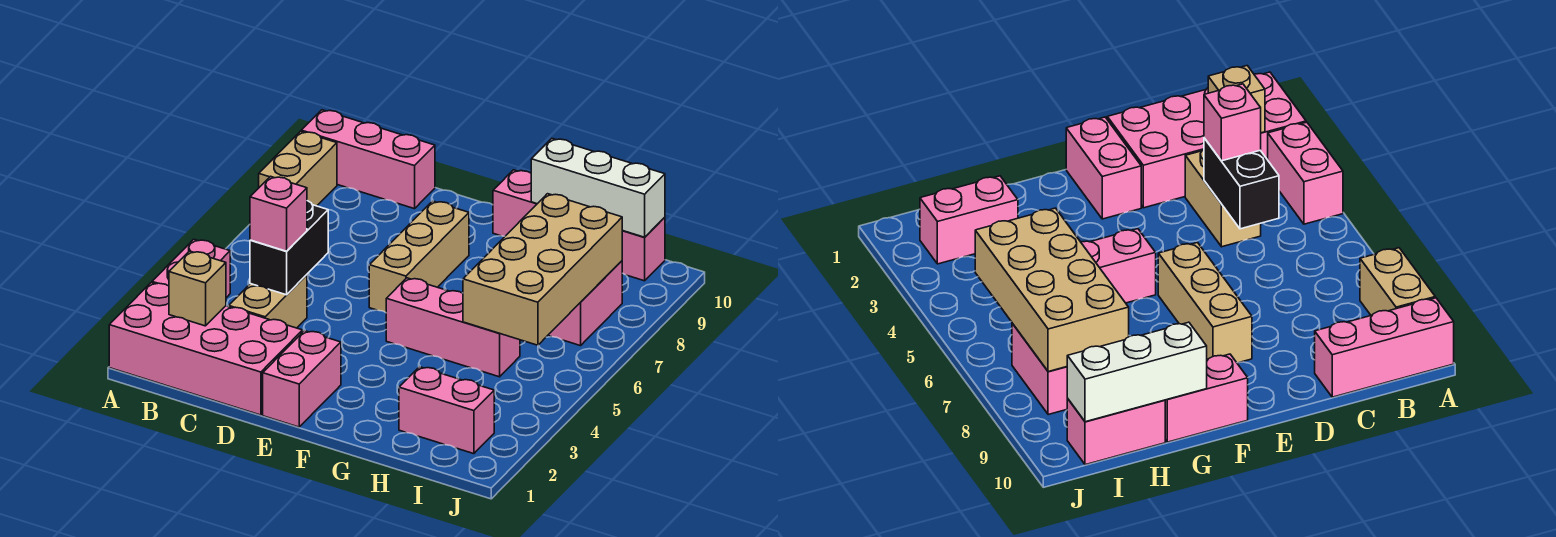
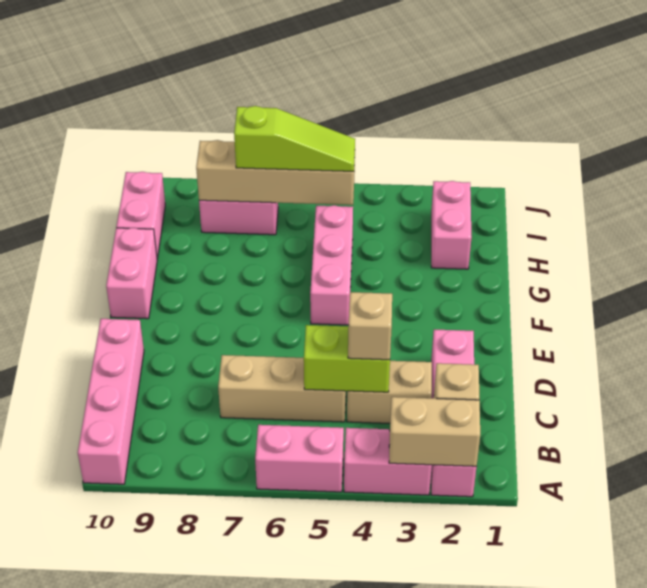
pink brick A1:D2 level 1 -> pink brick A2:D2 level 1
tan brick A8:A9 level 1 -> tan brick A2:A3 level 2
pink brick A10:C10 level 1 -> pink brick A10:D10 level 1
black brick C4:C5 level 2 -> lime brick C4:C5 level 2
pink brick C4 level 3 -> tan brick C4 level 3
pink brick E1:E2 level 1 -> pink brick A5:A6 level 1
tan brick E6:E8 level 1 -> tan brick C5:C7 level 1
white brick G10:I10 level 2 -> none
tan brick H5:I8 level 2 -> tan brick I5:I8 level 2
none -> lime slope I5:I7 level 3 top 7

